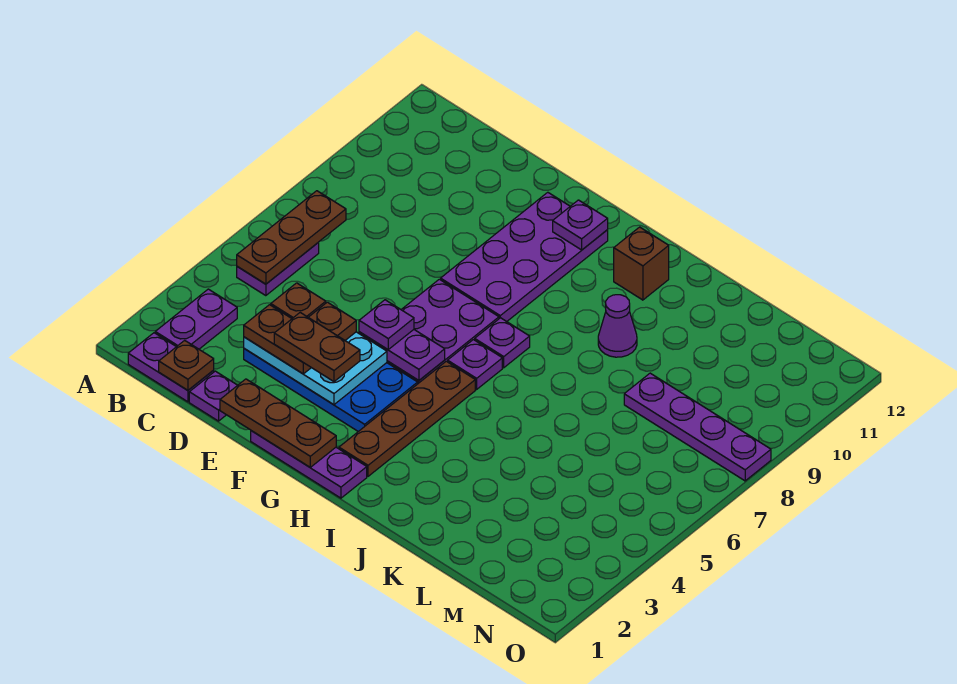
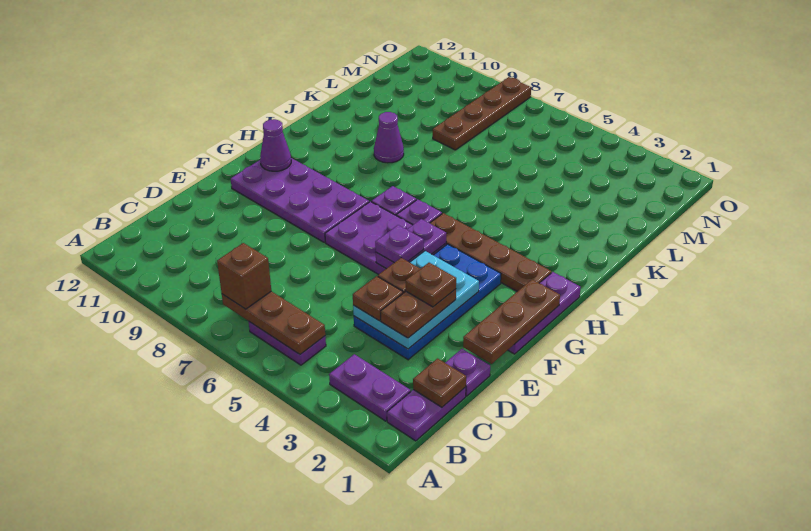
brown plate E3:F3 level 4 -> brown plate E3 level 4
purple plate G11 level 2 -> purple cone G11 level 2
brown brick I11 level 1 -> brown brick B7 level 3
purple plate L8:O8 level 1 -> brown plate L8:O8 level 1

